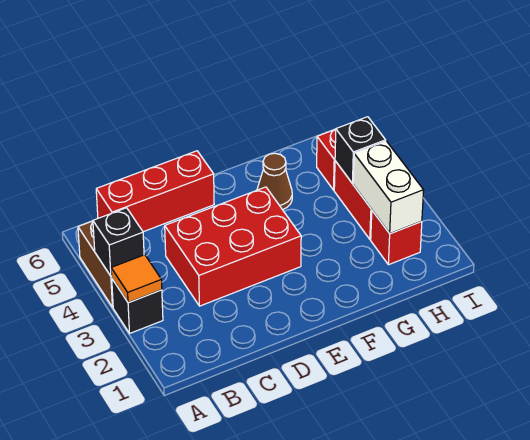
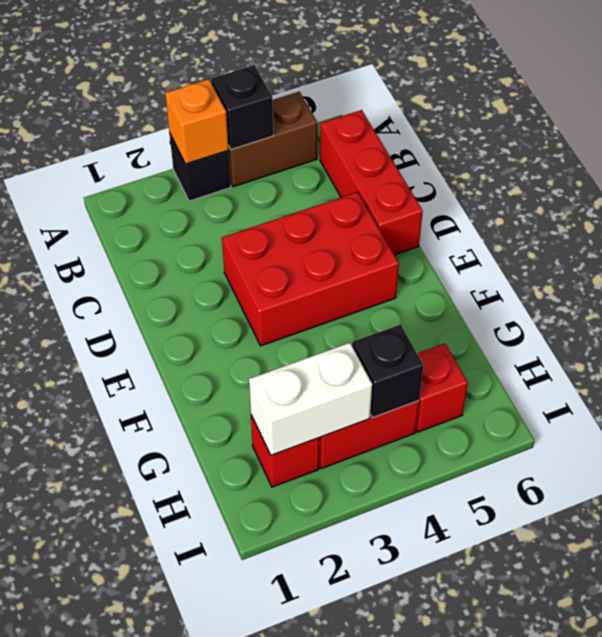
orange tile A3 level 2 -> orange brick A3 level 2
red brick C3:E4 level 1 -> red brick D3:E5 level 1
brown cone F5 level 1 -> none

